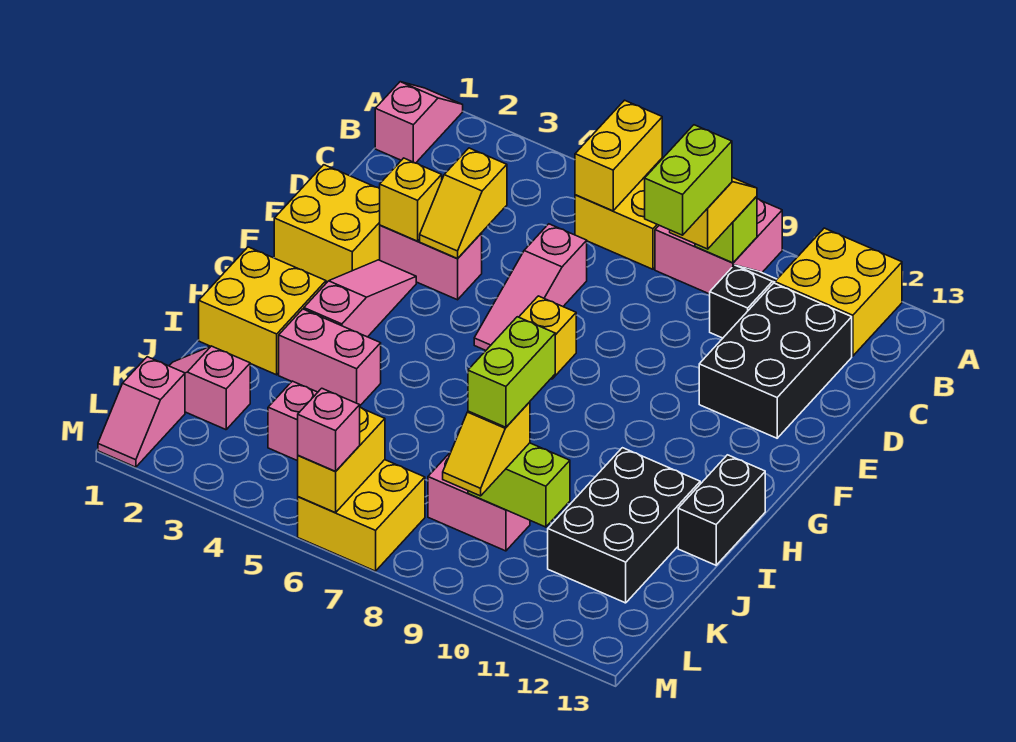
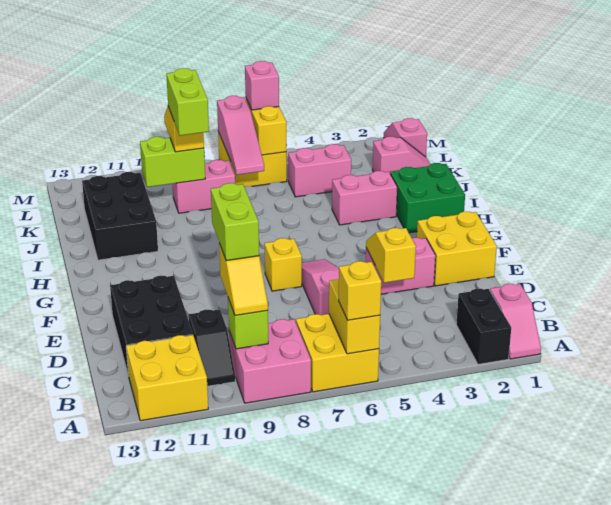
yellow brick E3 level 2 -> yellow brick A6 level 3
pink slope F3:H3 level 1 top H -> pink slope K7:M7 level 2 top M
yellow brick H1:I2 level 1 -> green brick H1:I2 level 1
black brick H13:I13 level 1 -> black brick A2:B2 level 1

